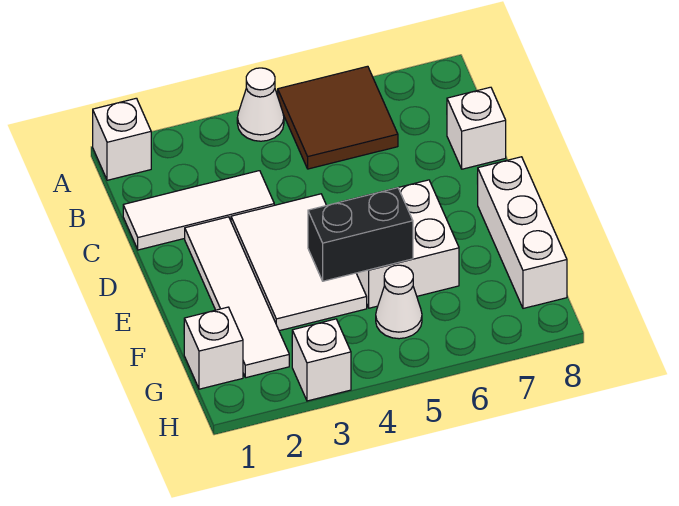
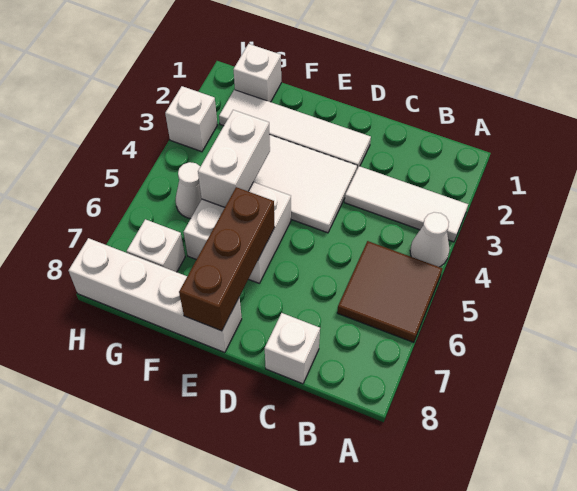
white brick A1 level 1 -> white brick G7 level 1
white tile C1:C3 level 1 -> white tile A3:C3 level 1
none -> brown brick E6:E8 level 2
white brick E8:G8 level 1 -> white brick E8:H8 level 1
black brick F4:F5 level 2 -> white brick F4:F5 level 2

